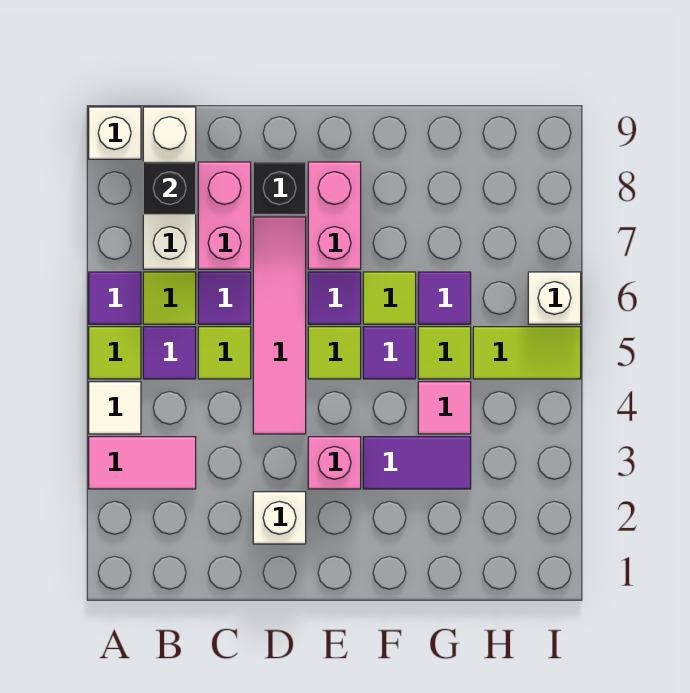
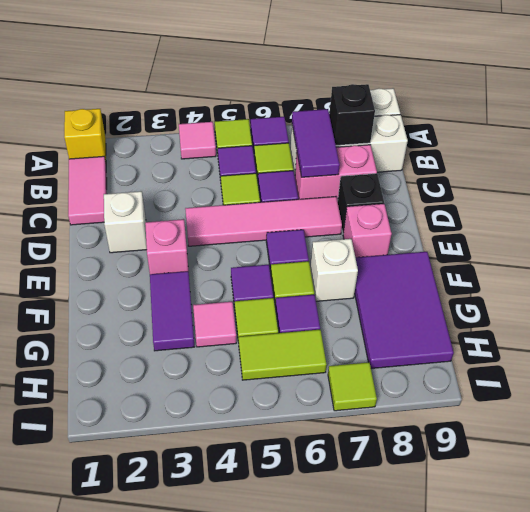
none -> yellow brick A1 level 1
pink tile A3:B3 level 1 -> pink tile B1:C1 level 1
white tile A4 level 1 -> pink tile A4 level 1
none -> purple tile B7:C7 level 2
lime tile E5 level 1 -> lime tile I7 level 1
pink brick E7:E8 level 1 -> pink brick E8 level 1
none -> purple tile F8:H9 level 1
lime tile H5:I5 level 1 -> lime tile H5:H6 level 1
white brick I6 level 1 -> white brick F7 level 1

